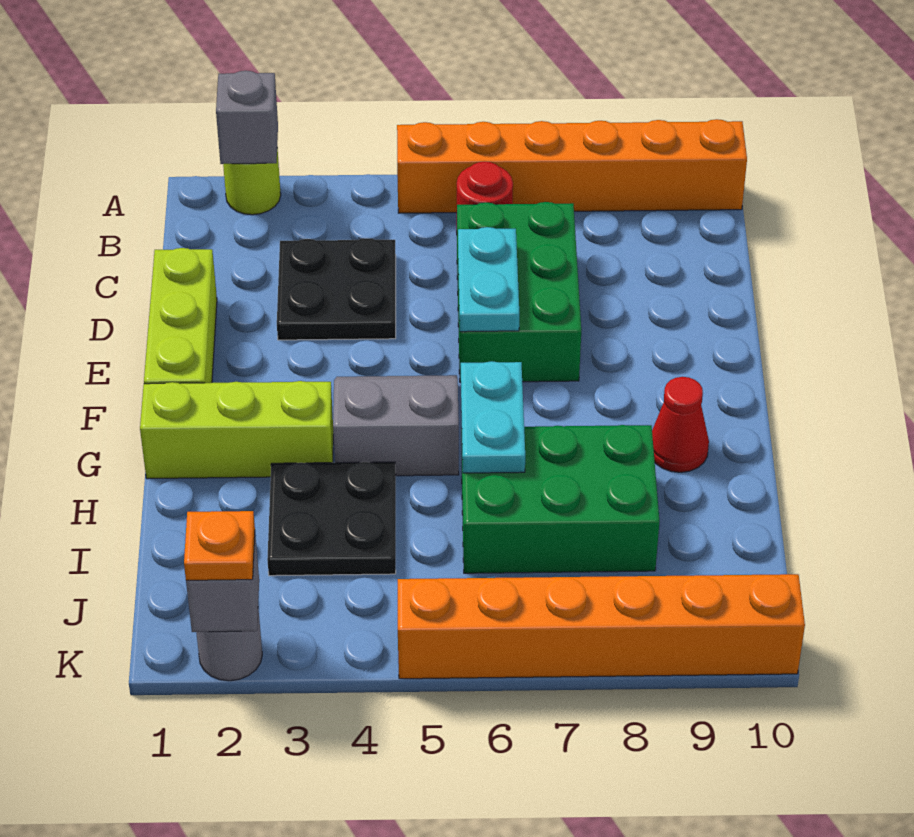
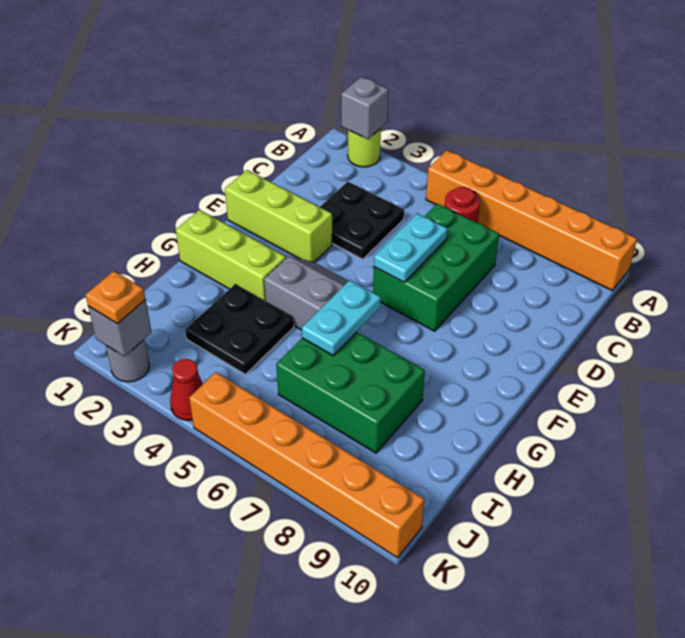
lime brick D1:F1 level 1 -> lime brick E1:E3 level 1
red cone G9 level 1 -> red cone K4 level 1

